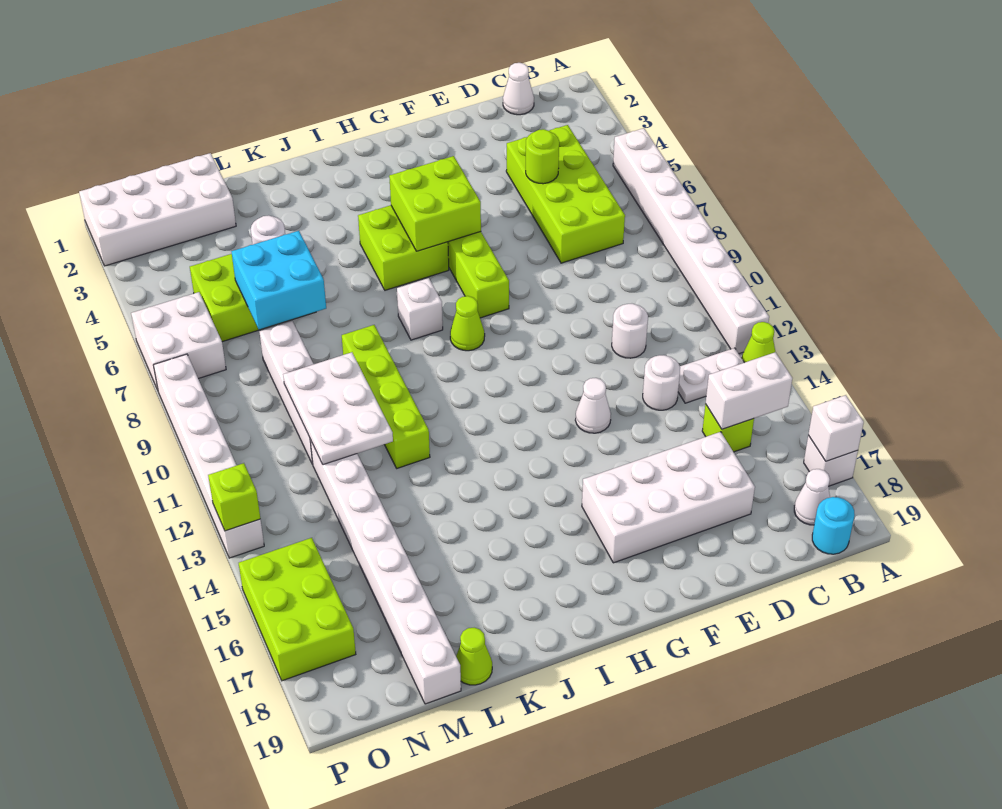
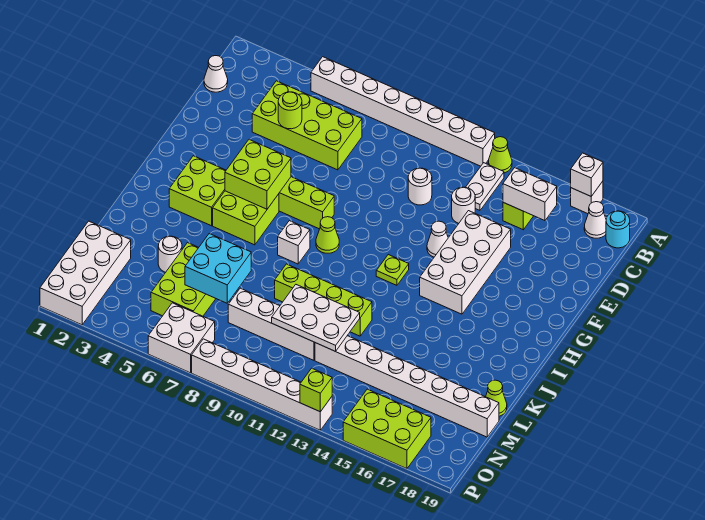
white brick B15:C15 level 2 -> white brick C15:C16 level 2
white brick D16:G17 level 1 -> white brick E14:H15 level 1
none -> lime brick H3:I4 level 1
none -> lime plate H12 level 1

